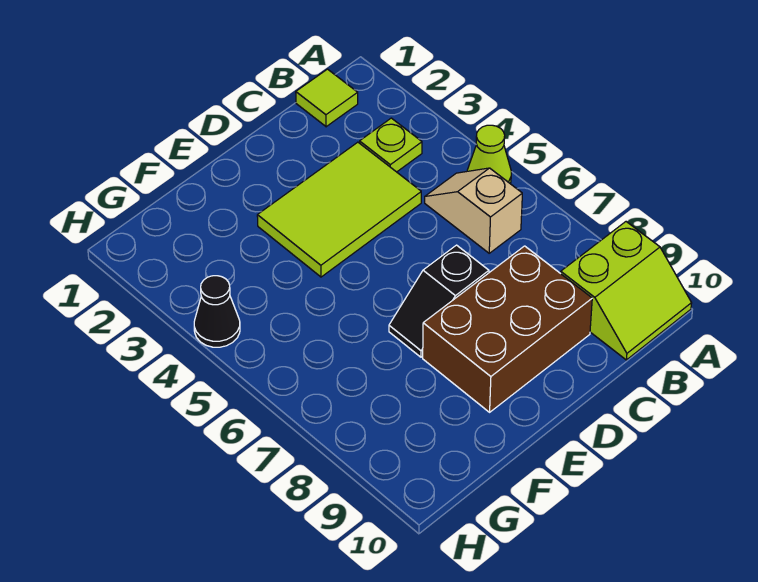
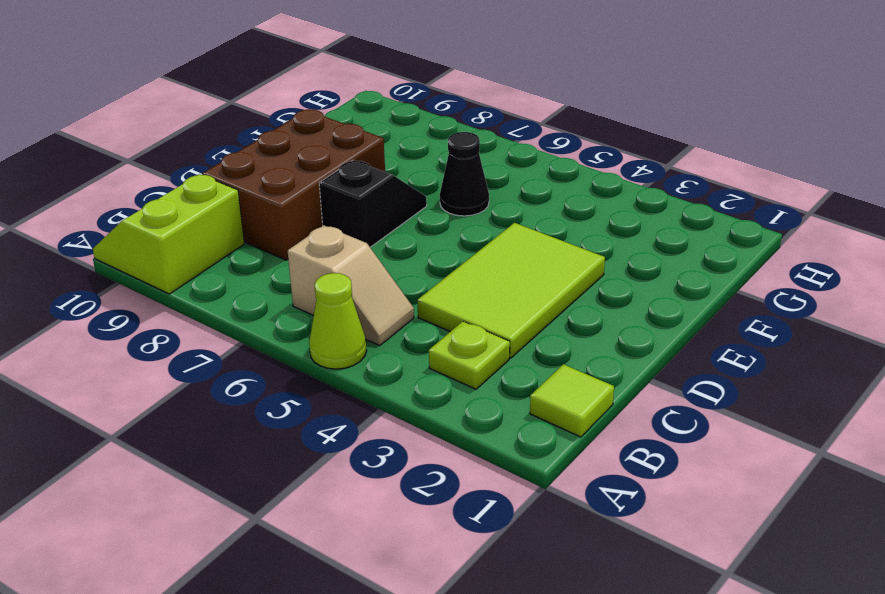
black cone H4 level 1 -> black cone F6 level 1

